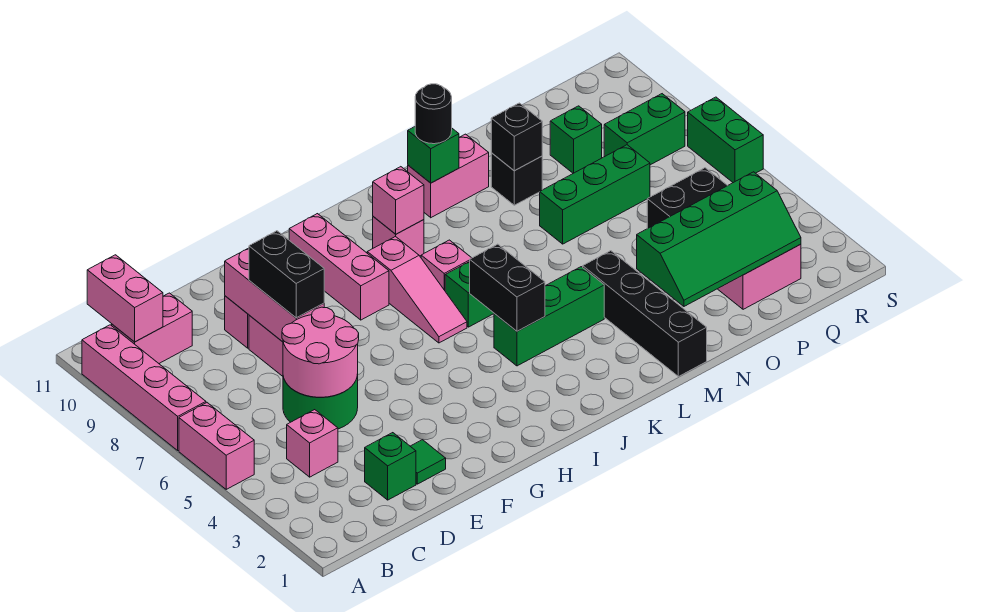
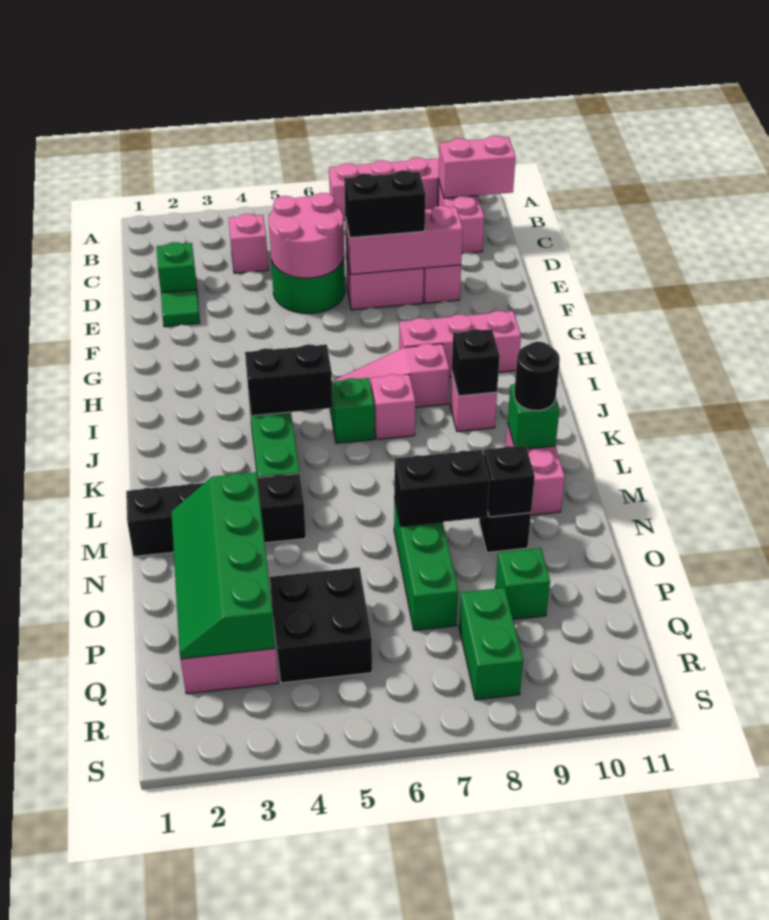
pink brick A5:A6 level 1 -> none
pink brick J9 level 2 -> black brick J9 level 2
none -> black brick N7:N8 level 2
green brick S6:S7 level 1 -> none

